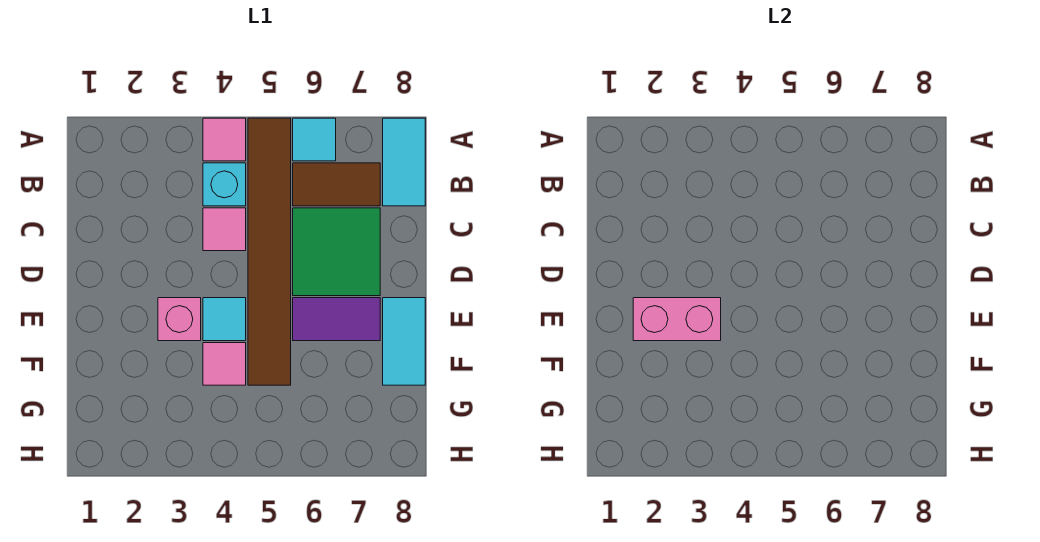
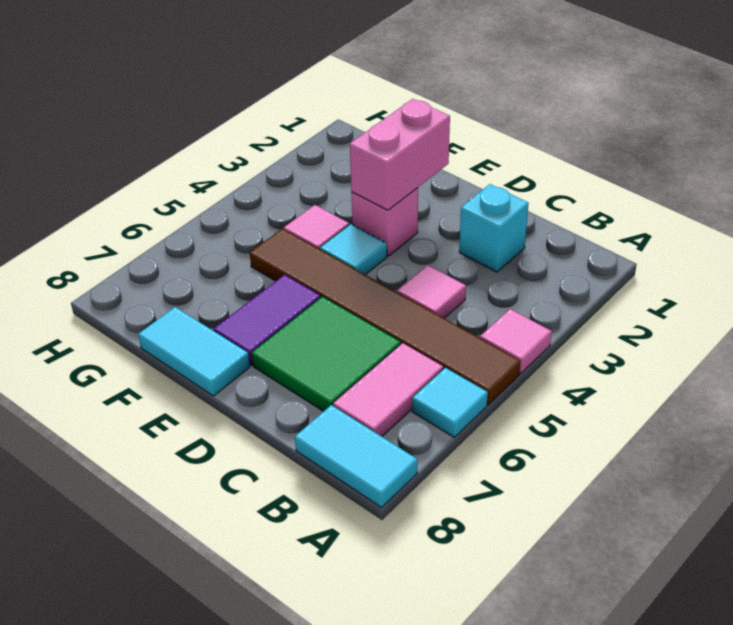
cyan brick B4 level 1 -> cyan brick C2 level 1
brown tile B6:B7 level 1 -> pink tile B6:B7 level 1

